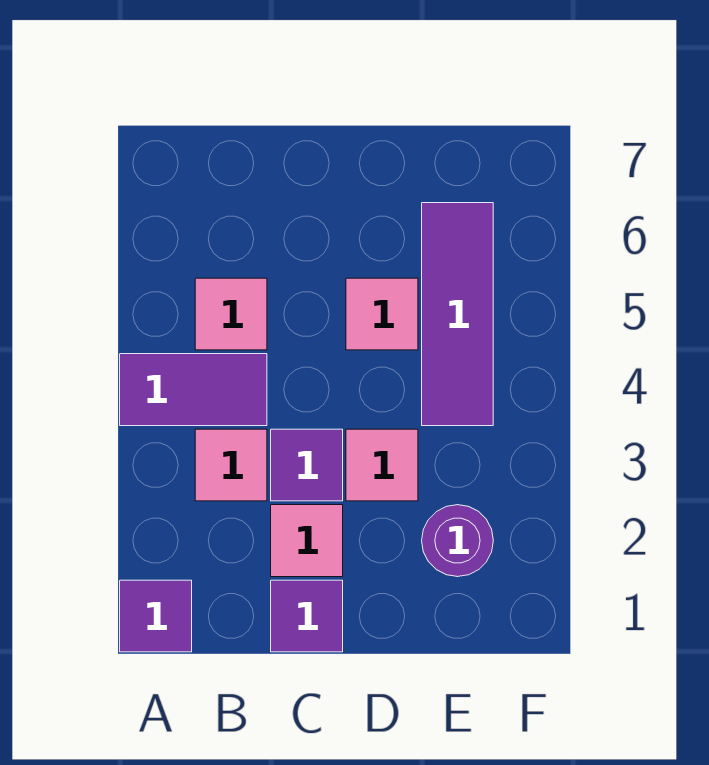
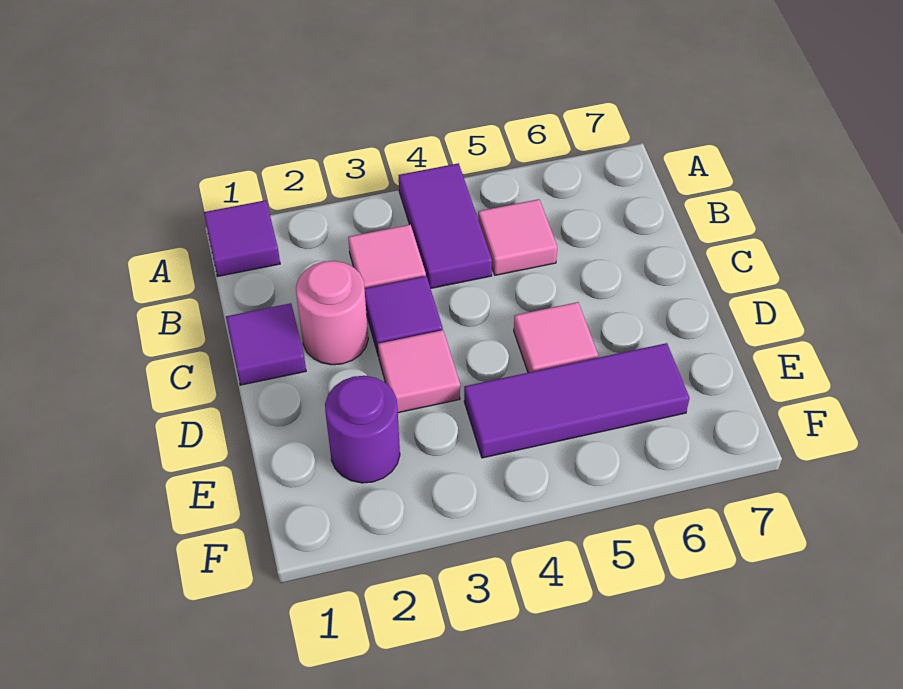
pink tile C2 level 1 -> pink round brick C2 level 1

